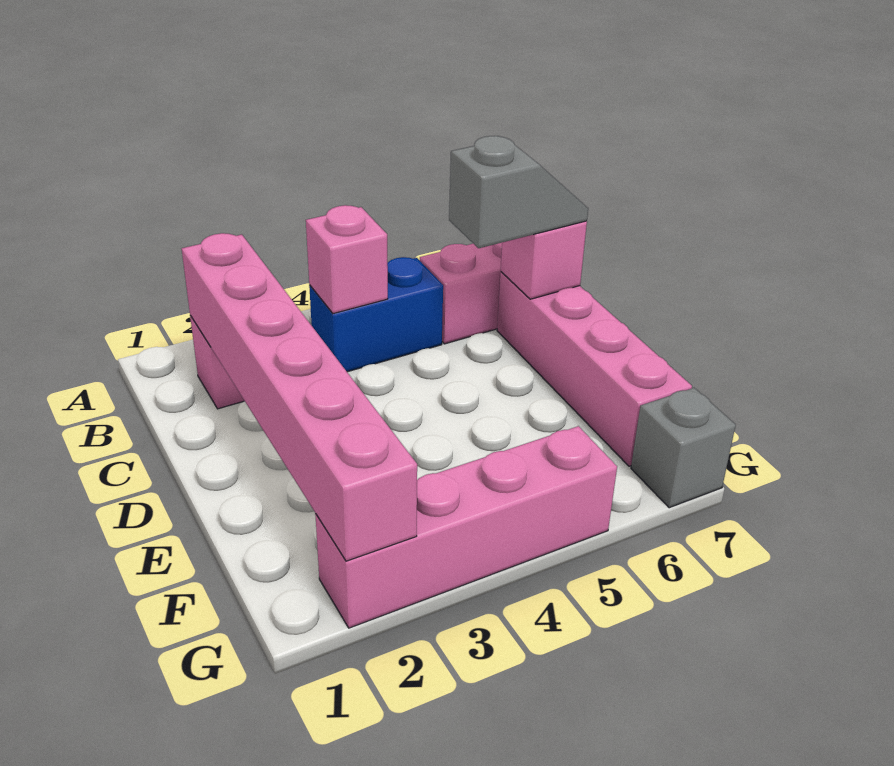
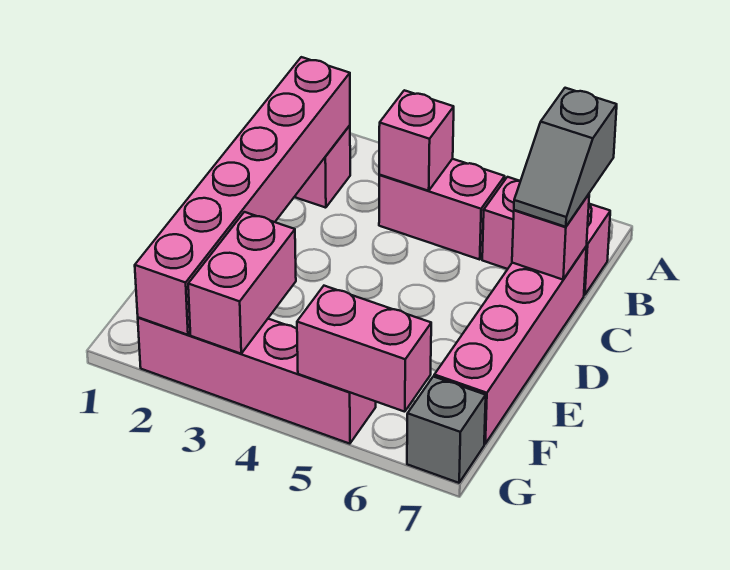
blue brick B4:B5 level 1 -> pink brick B4:B5 level 1
grey slope C6:C7 level 3 top 6 -> grey slope B7:C7 level 3 top B
none -> pink brick F3:G3 level 2
none -> pink brick G5:G6 level 2

